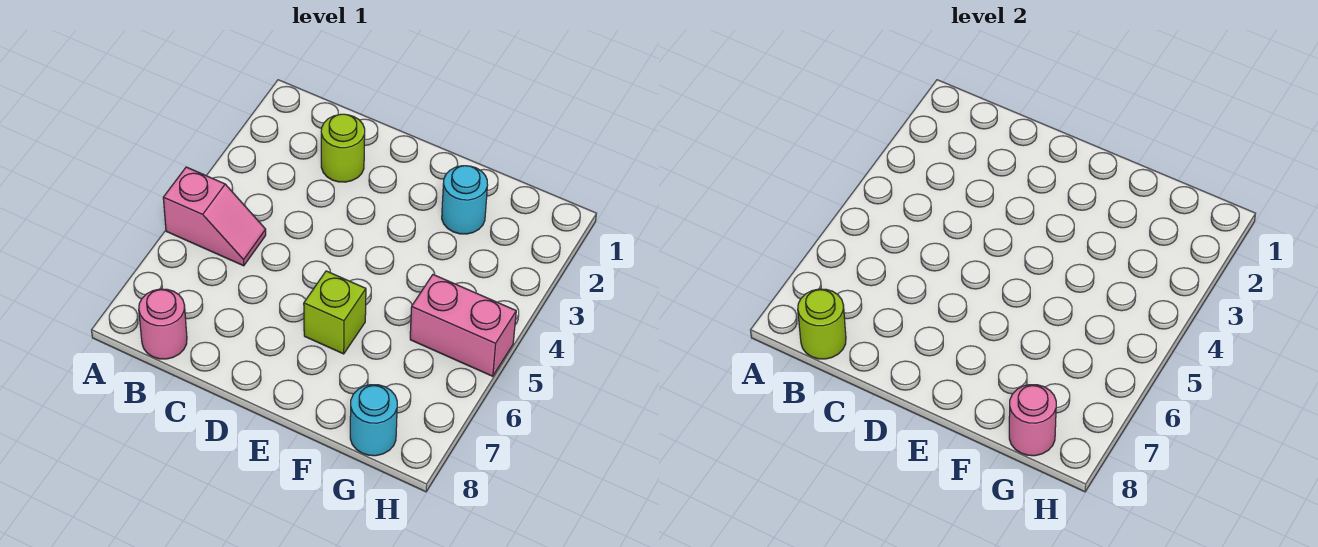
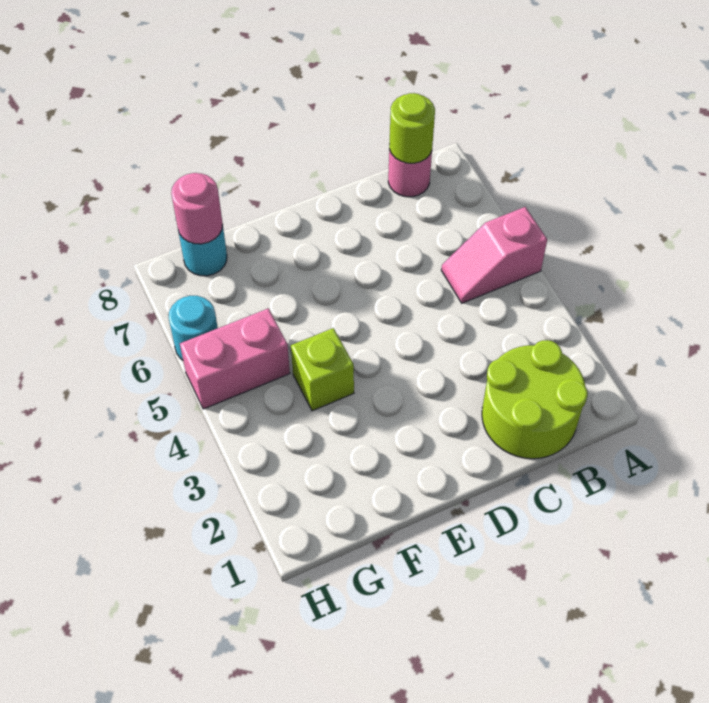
lime round brick C2 level 1 -> lime round brick B1:C2 level 1
lime brick E6 level 1 -> lime brick F4 level 1
cyan round brick F2 level 1 -> cyan round brick H6 level 1

